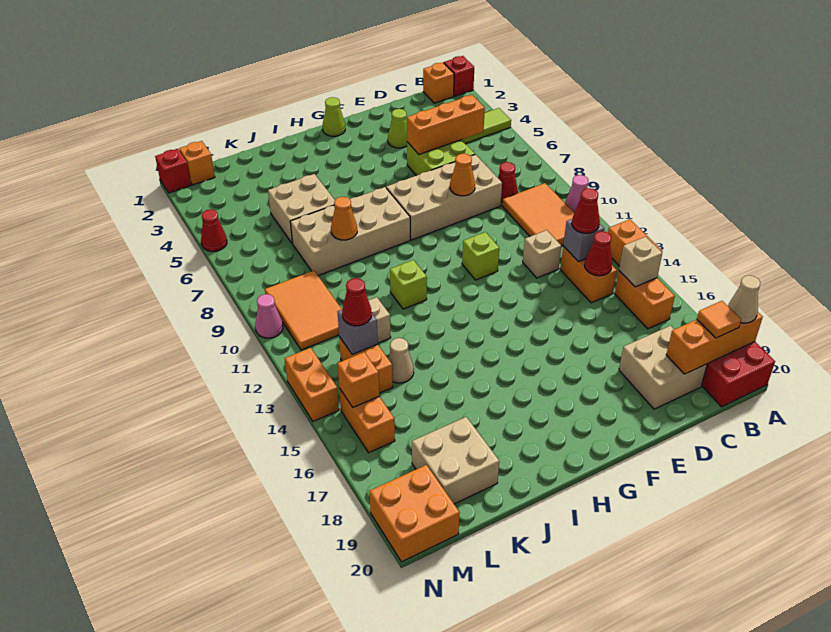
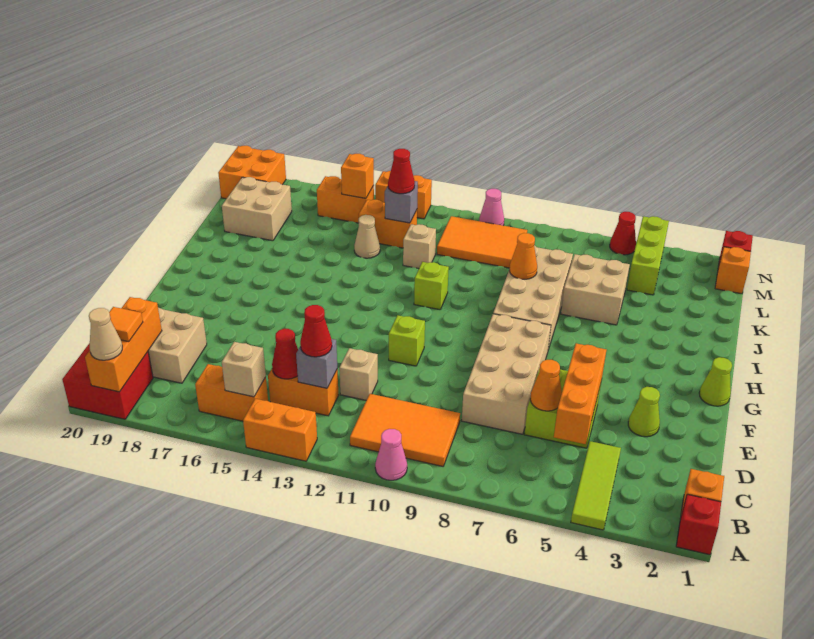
red cone C8 level 1 -> none
orange cone E8 level 2 -> orange cone D6 level 2
none -> lime brick L4:N4 level 1

